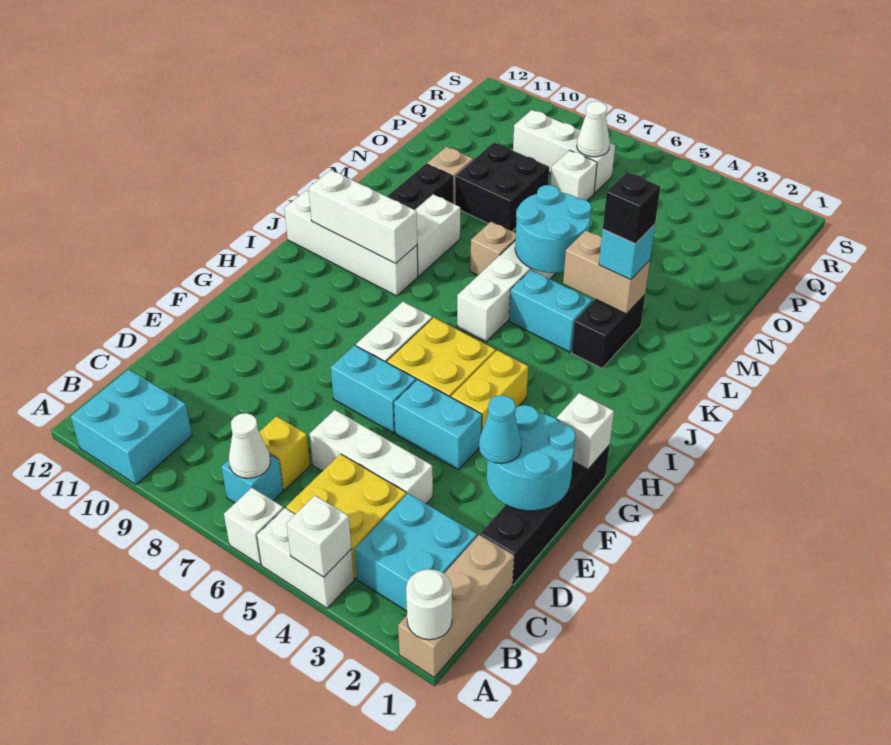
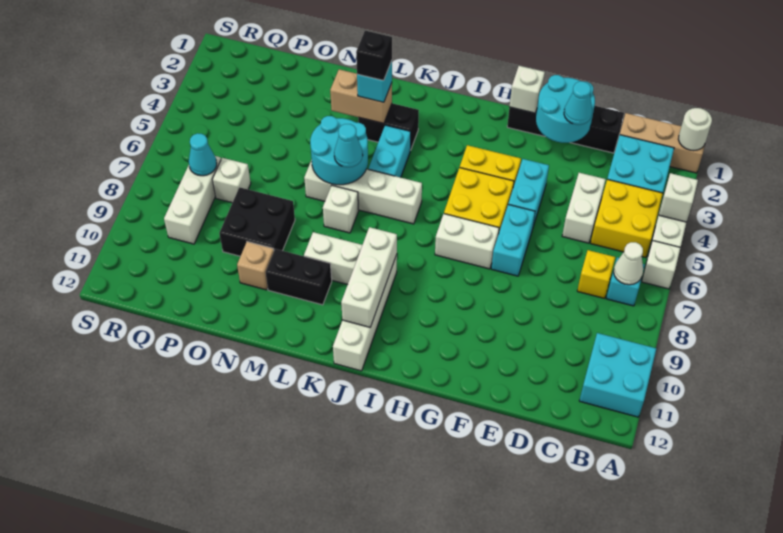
white brick D4:D6 level 1 -> white brick D4:D5 level 1
tan brick L3:L4 level 2 -> tan brick L3:M3 level 2
none -> cyan cone L6 level 3
tan brick L7 level 1 -> white brick L7 level 1
white cone Q7 level 2 -> cyan cone Q7 level 2

